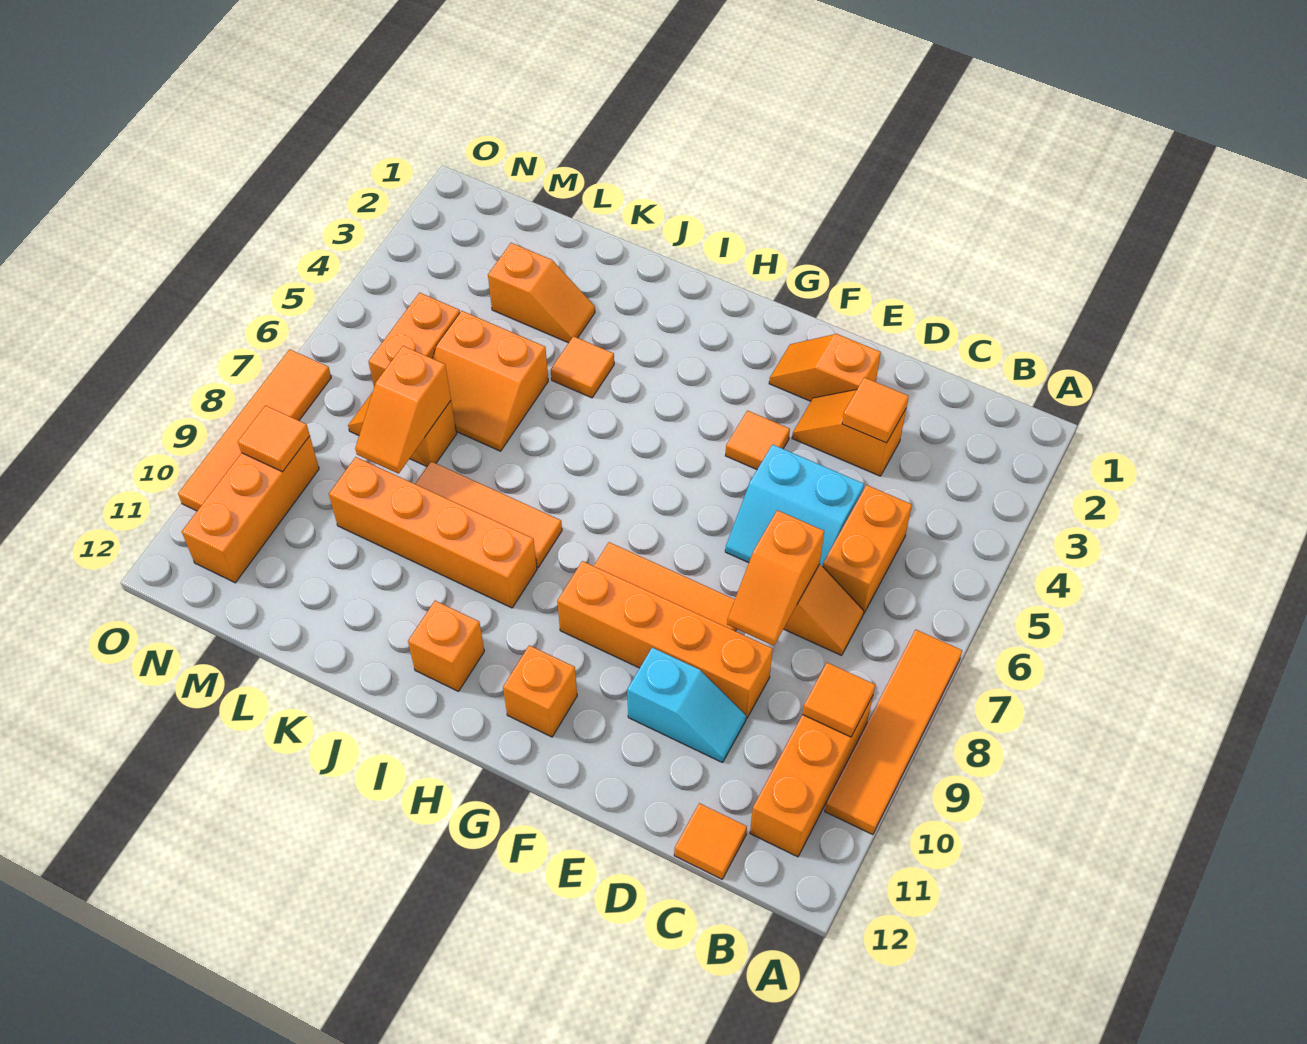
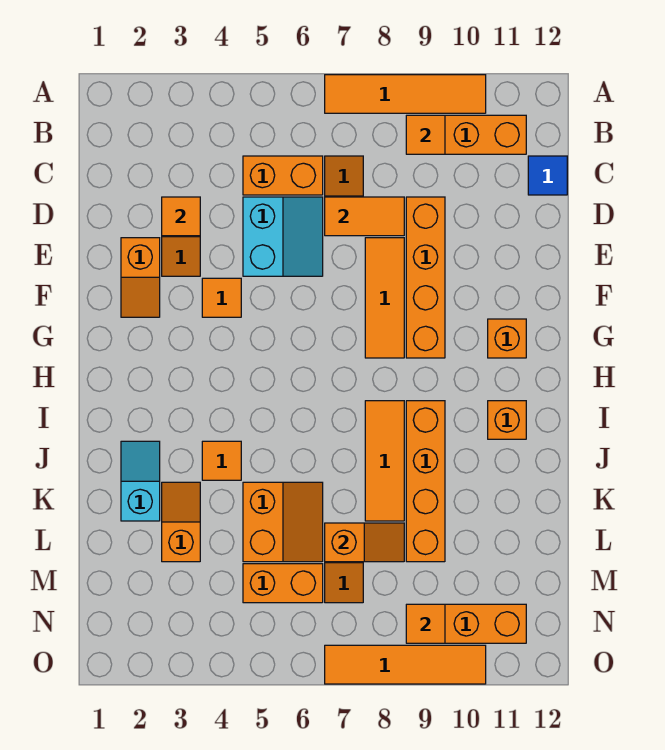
orange tile C12 level 1 -> blue tile C12 level 1
orange slope D7:D8 level 2 top 7 -> orange tile D7:D8 level 2
cyan slope D10:E10 level 1 top E -> cyan slope J2:K2 level 1 top K

